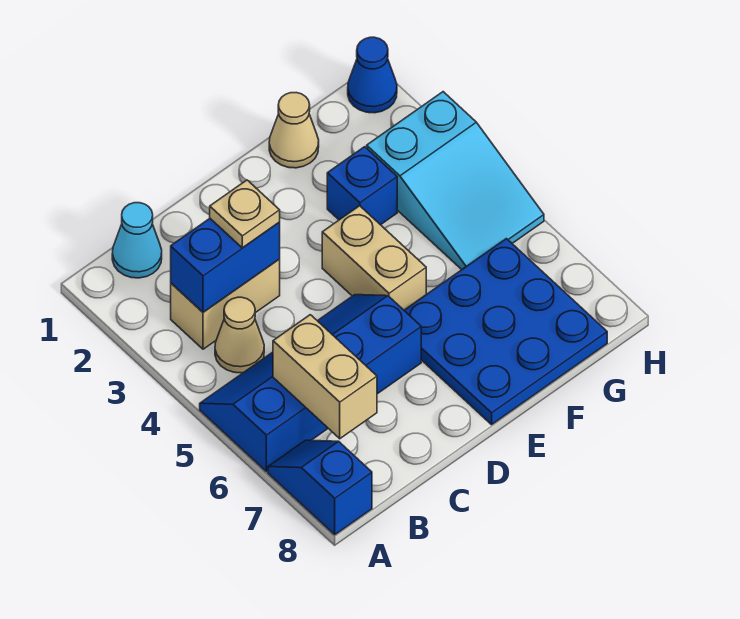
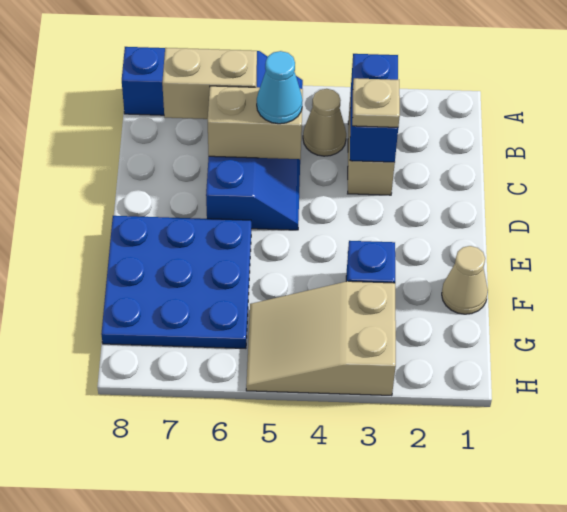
cyan cone B1 level 1 -> cyan cone C5 level 3
tan brick E4:E5 level 1 -> tan brick C5:C6 level 2
cyan slope G3:H5 level 1 top 3 -> tan slope G3:H5 level 1 top 3
blue cone H1 level 1 -> none

